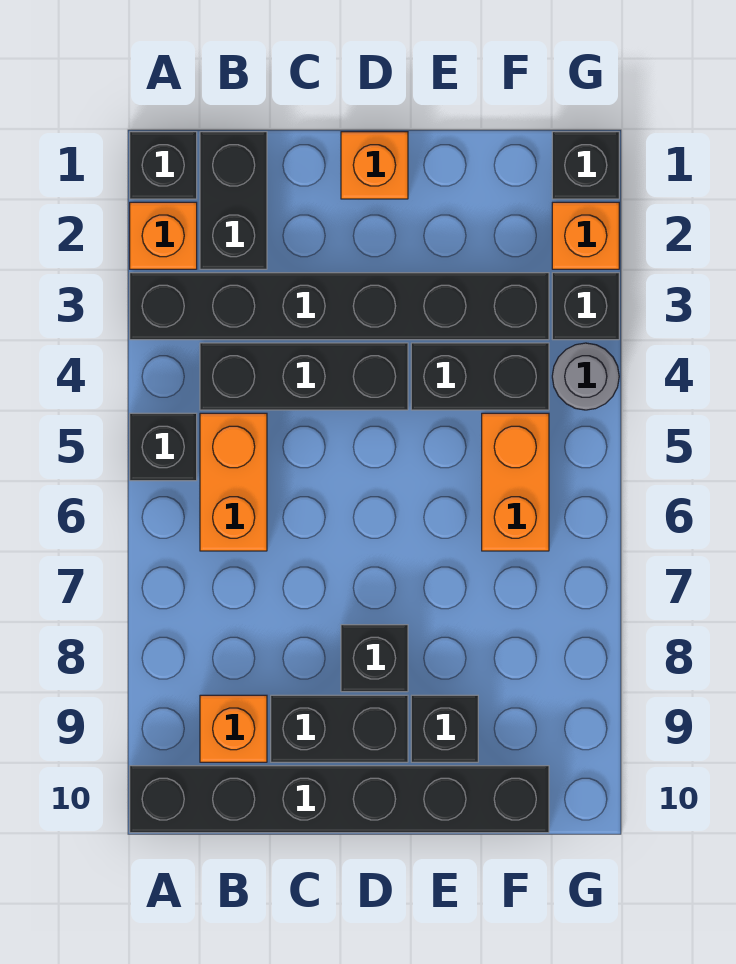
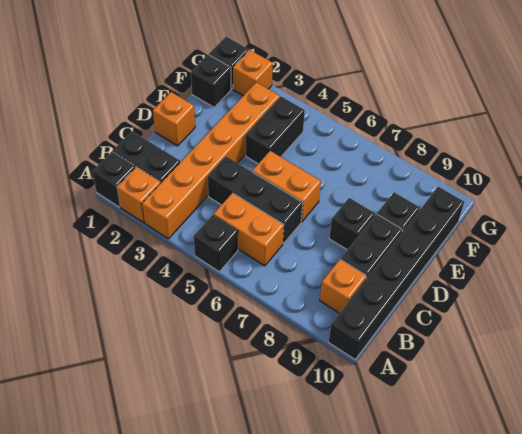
black brick A3:F3 level 1 -> orange brick A3:F3 level 1
black brick B4:D4 level 1 -> black brick C4:C6 level 1
orange brick F5:F6 level 1 -> orange brick D5:D6 level 1
black brick G3 level 1 -> black brick F1 level 1
grey round brick G4 level 1 -> none

